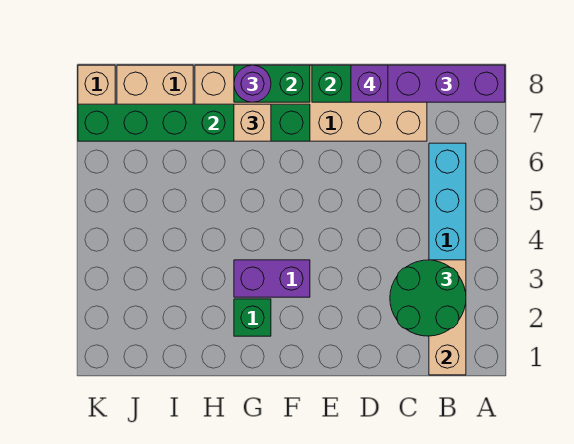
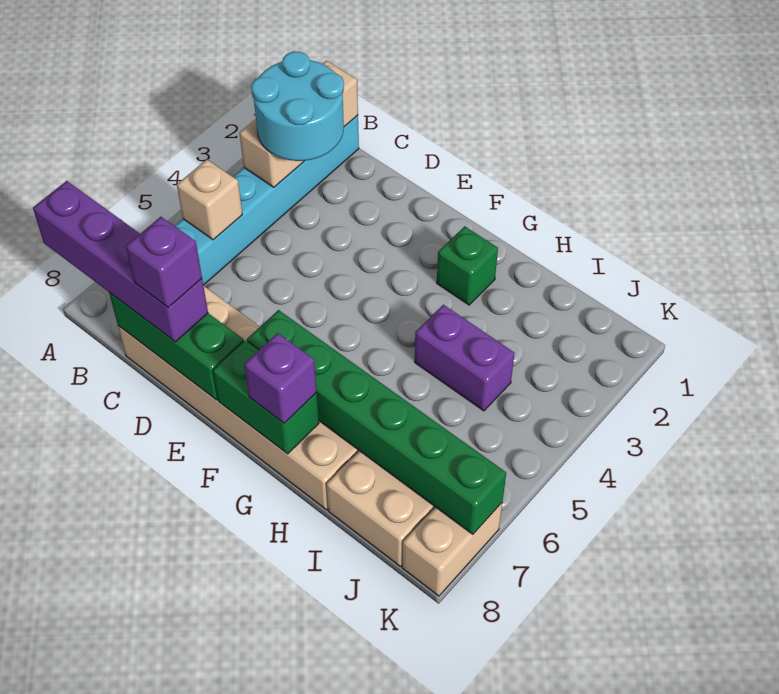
green round brick B2:C3 level 3 -> cyan round brick B2:C3 level 3
purple brick F3:G3 level 1 -> purple brick H4:I4 level 1
tan brick G7 level 3 -> tan brick B5 level 2
purple round brick G8 level 3 -> purple brick G8 level 3

